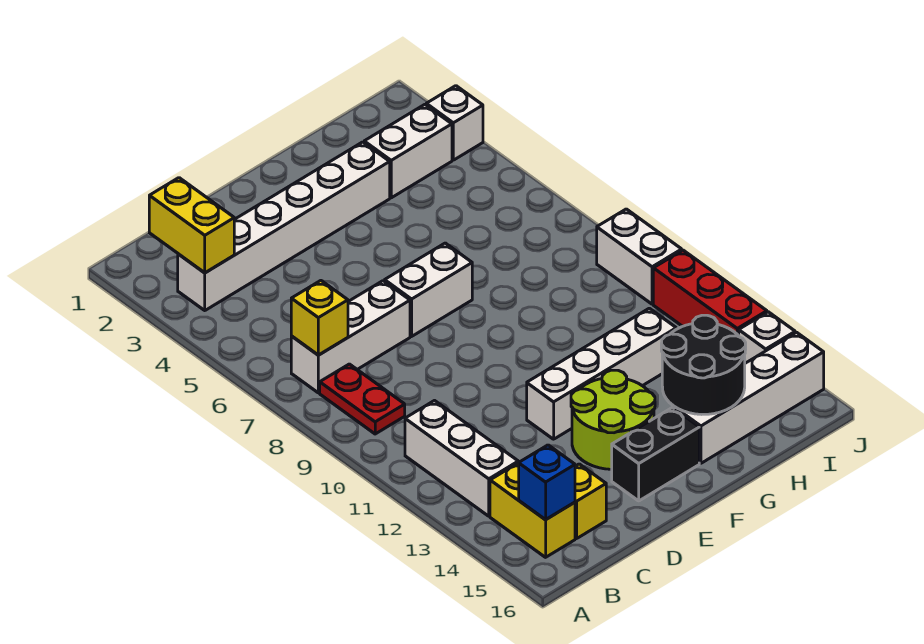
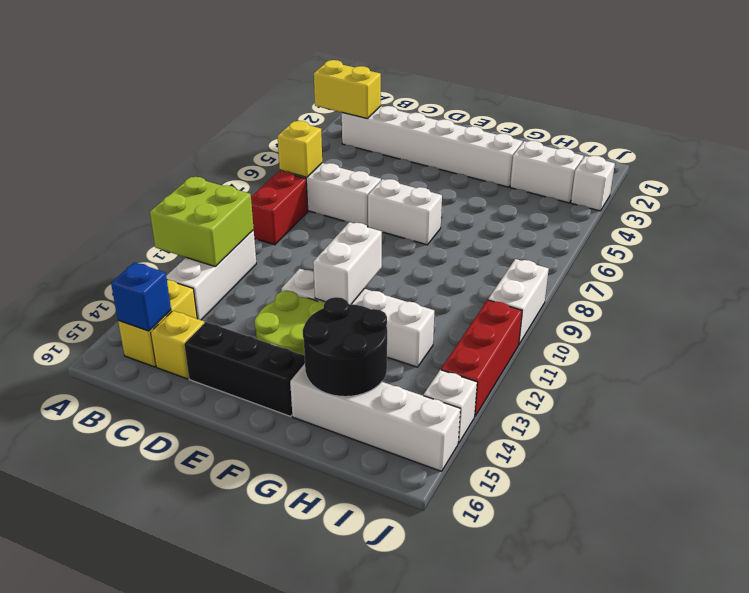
none -> lime brick A11:B12 level 2
yellow brick B2:B3 level 2 -> yellow brick A3:B3 level 2
red plate B8:B9 level 1 -> red brick B8:B9 level 1
black brick E15:F15 level 1 -> black brick D15:F15 level 1
none -> white brick F11:F12 level 2

